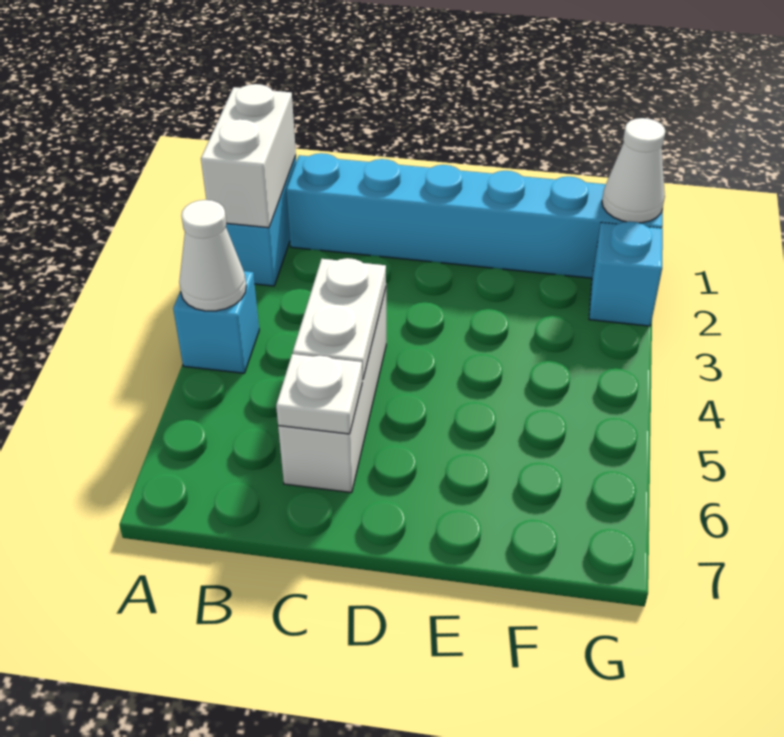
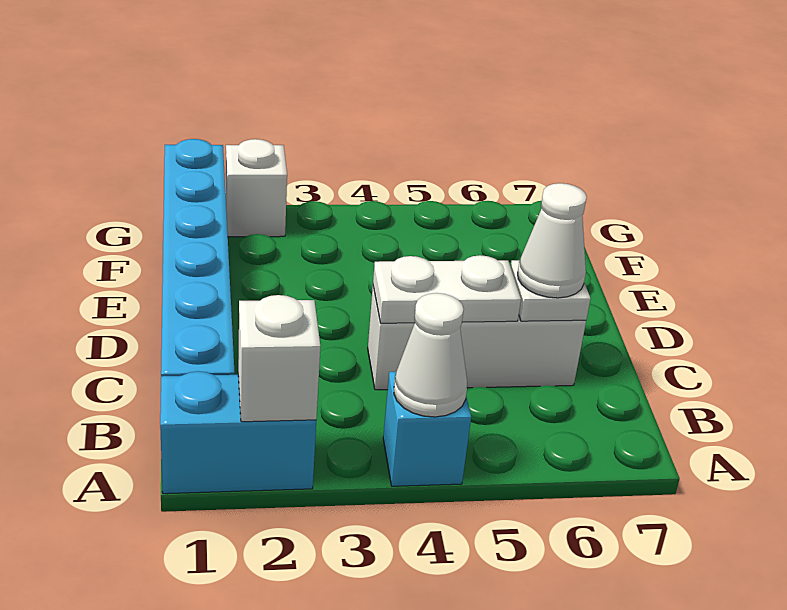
white brick A1:A2 level 2 -> white brick A2 level 2
white cone G1 level 2 -> white cone C6 level 3
cyan brick G2 level 1 -> white brick G2 level 1

